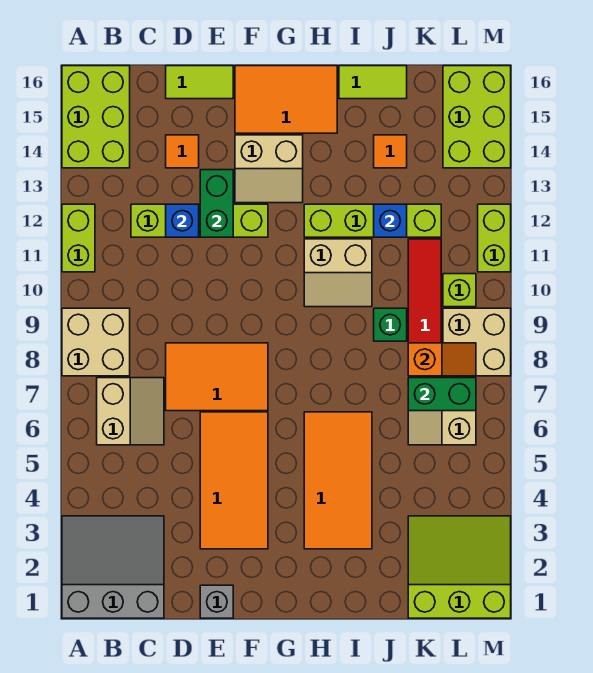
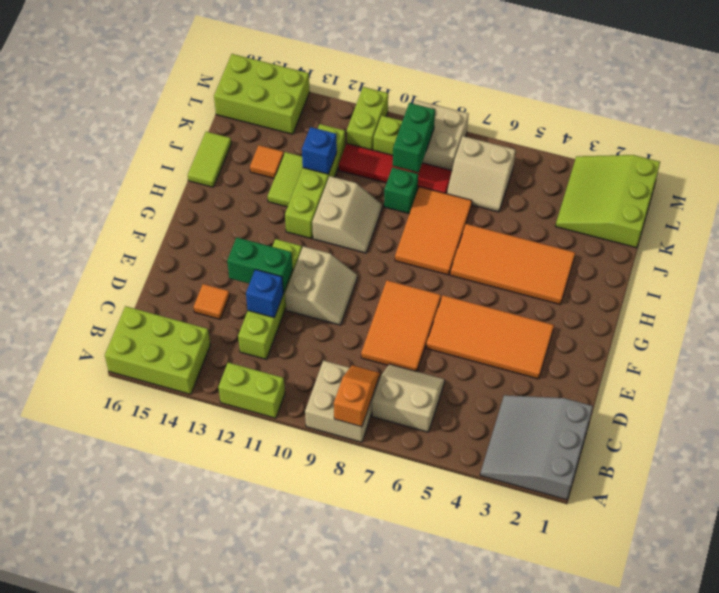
lime tile D16:E16 level 1 -> lime tile I13:J13 level 1
grey brick E1 level 1 -> none
tan slope F13:G14 level 1 top 14 -> tan slope E10:F11 level 1 top 11
orange tile F15:H16 level 1 -> orange tile H7:J8 level 1
green brick K7:L7 level 2 -> green brick K9:L9 level 2
orange slope K8:L8 level 2 top K -> orange slope A8:B8 level 2 top A
lime brick M11:M12 level 1 -> lime brick L11:M11 level 1

